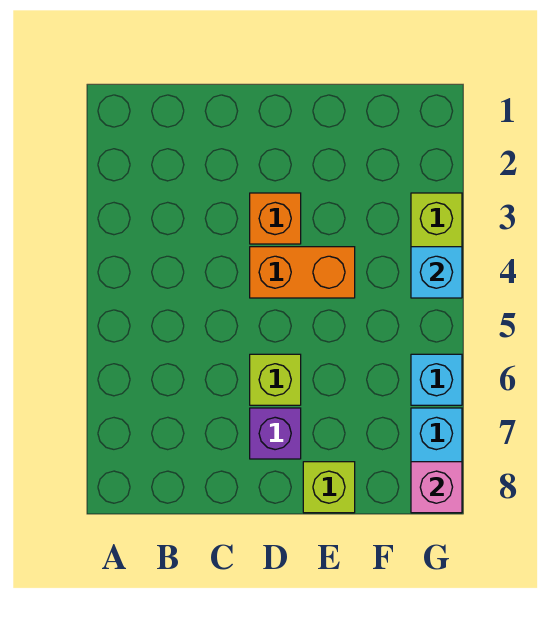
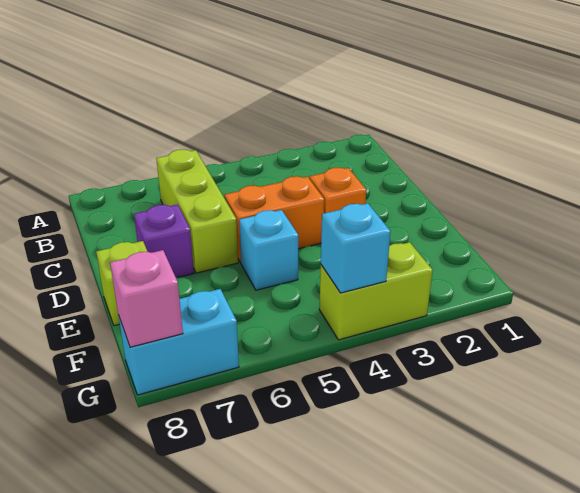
orange brick D4:E4 level 1 -> orange brick D4:D5 level 1
lime brick D6 level 1 -> lime brick B6:D6 level 1
cyan brick G6 level 1 -> cyan brick E5 level 1

